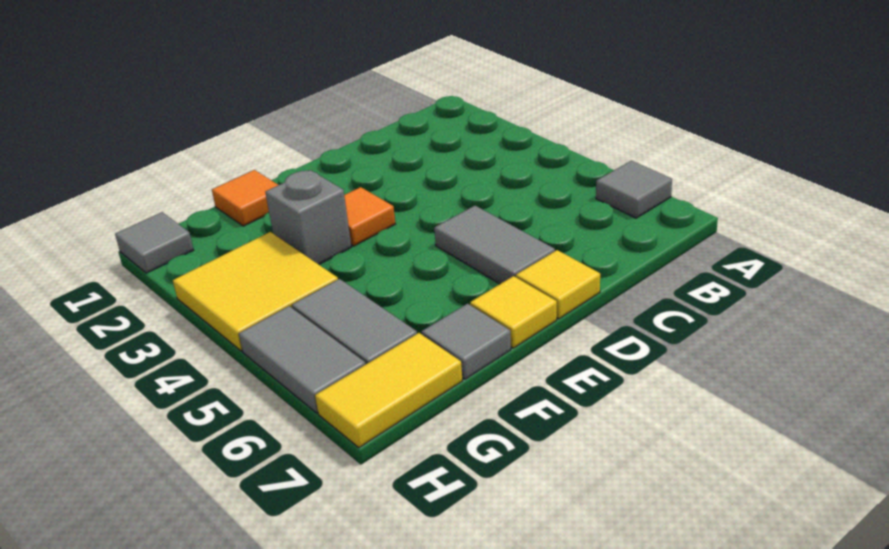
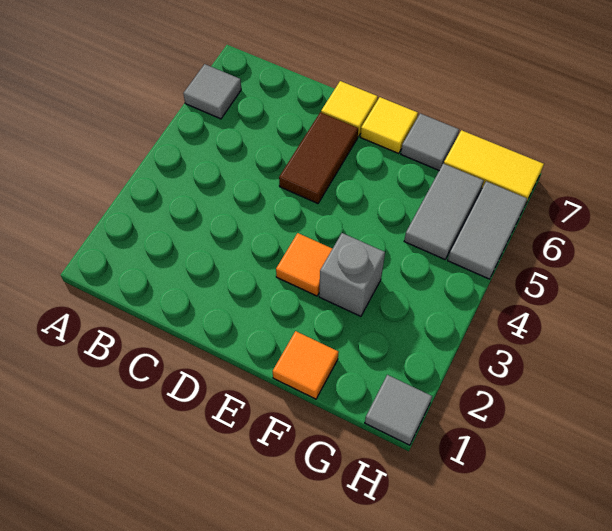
grey tile D5:D6 level 1 -> brown tile D5:D6 level 1
yellow tile G3:H4 level 1 -> none

